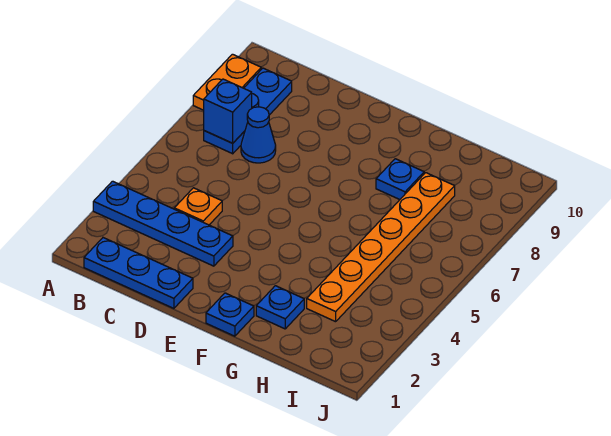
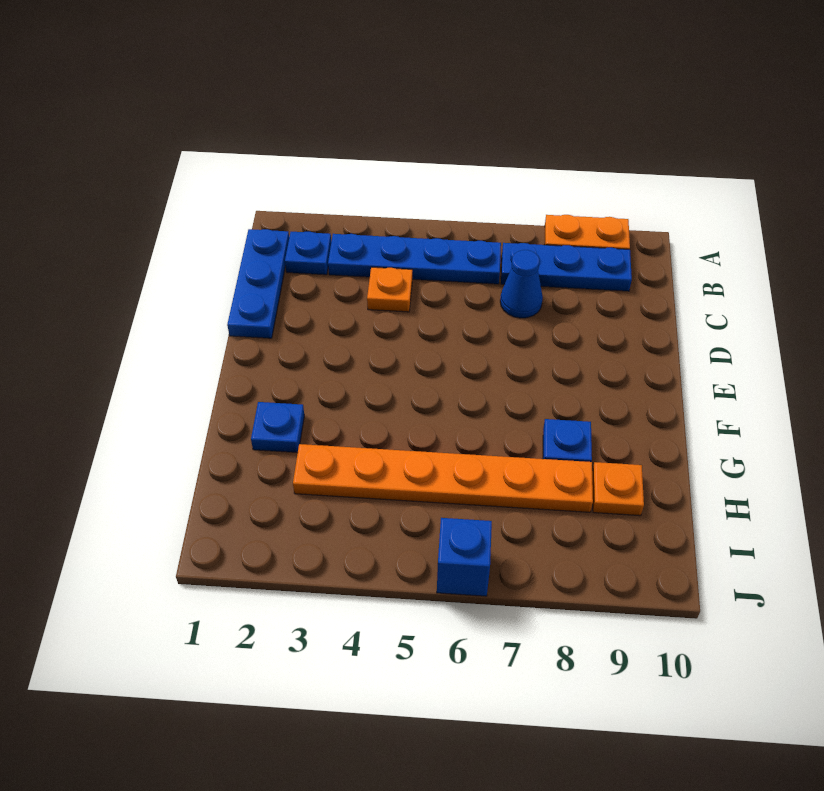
blue plate A3:D3 level 1 -> blue plate B3:B6 level 1
blue brick B7 level 2 -> blue brick J6 level 1
blue plate F1 level 1 -> blue plate B2 level 1
none -> orange plate H9 level 1

